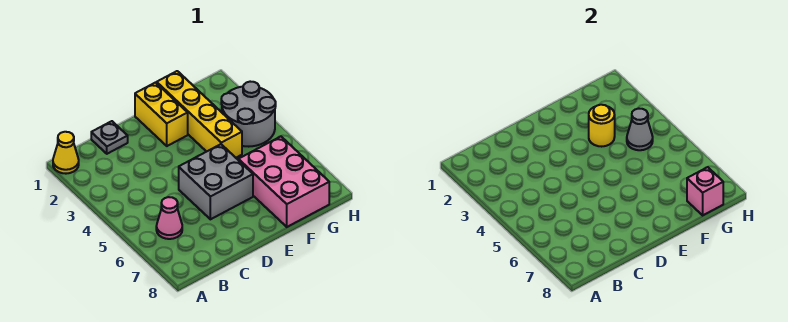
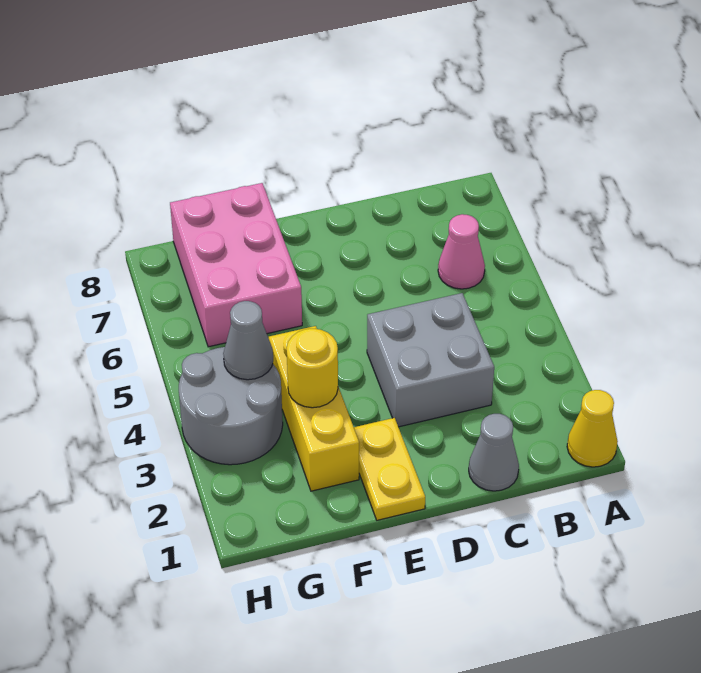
grey plate C1 level 1 -> grey cone C1 level 1
grey brick D5:E6 level 1 -> grey brick C3:D4 level 1
yellow brick E1:E2 level 1 -> yellow plate E1:E2 level 1
yellow brick F1:F4 level 1 -> yellow brick F2:F4 level 1
pink brick G8 level 2 -> none

